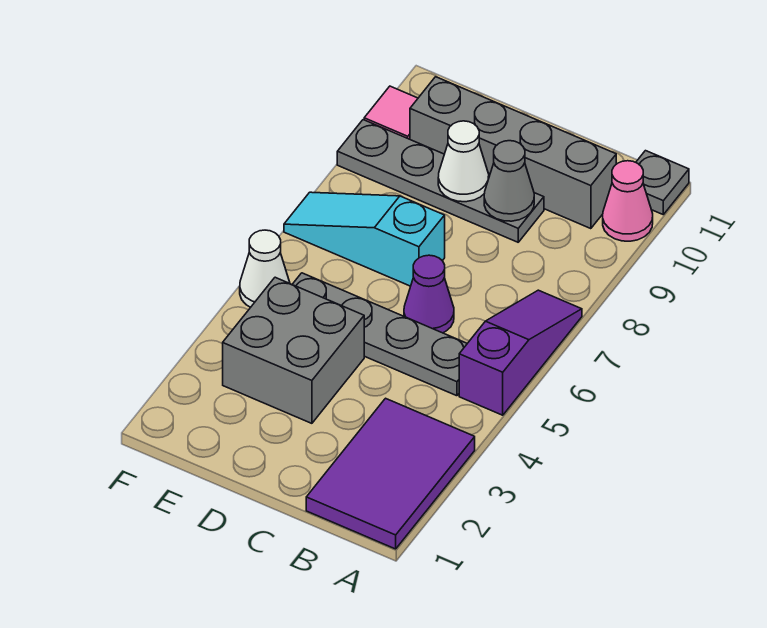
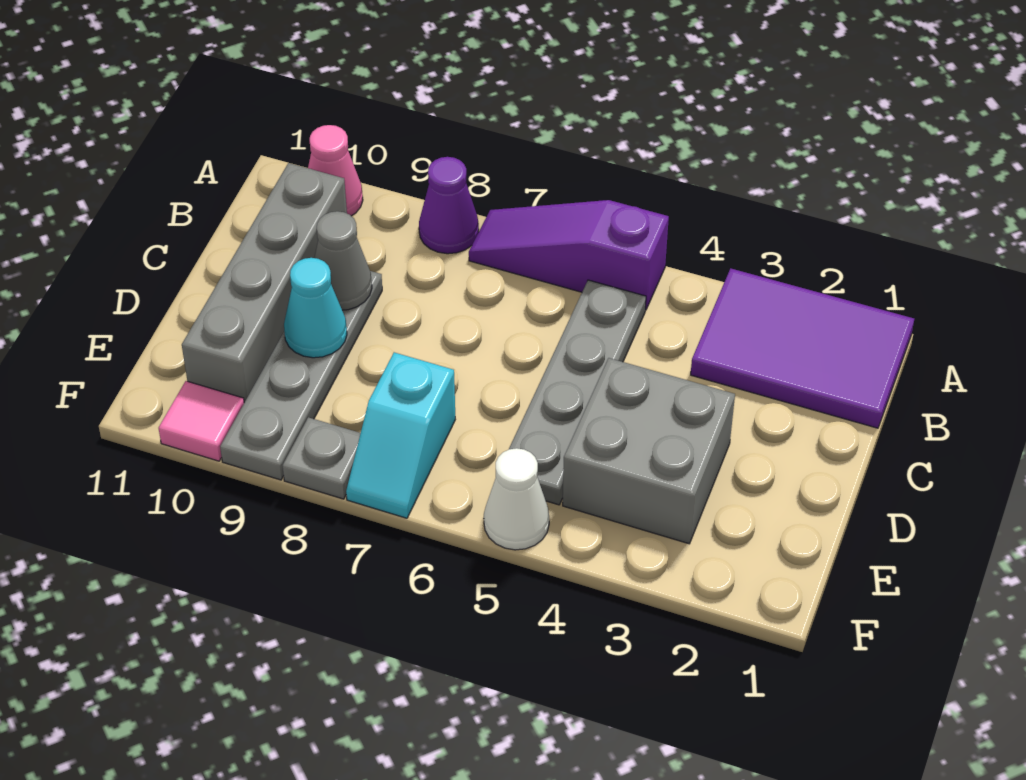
grey plate A11 level 1 -> grey plate F8 level 1
purple cone C6 level 1 -> purple cone A8 level 1
cyan slope D7:F7 level 1 top D -> cyan slope E7:F7 level 1 top E
white cone D9 level 2 -> cyan cone D9 level 2

